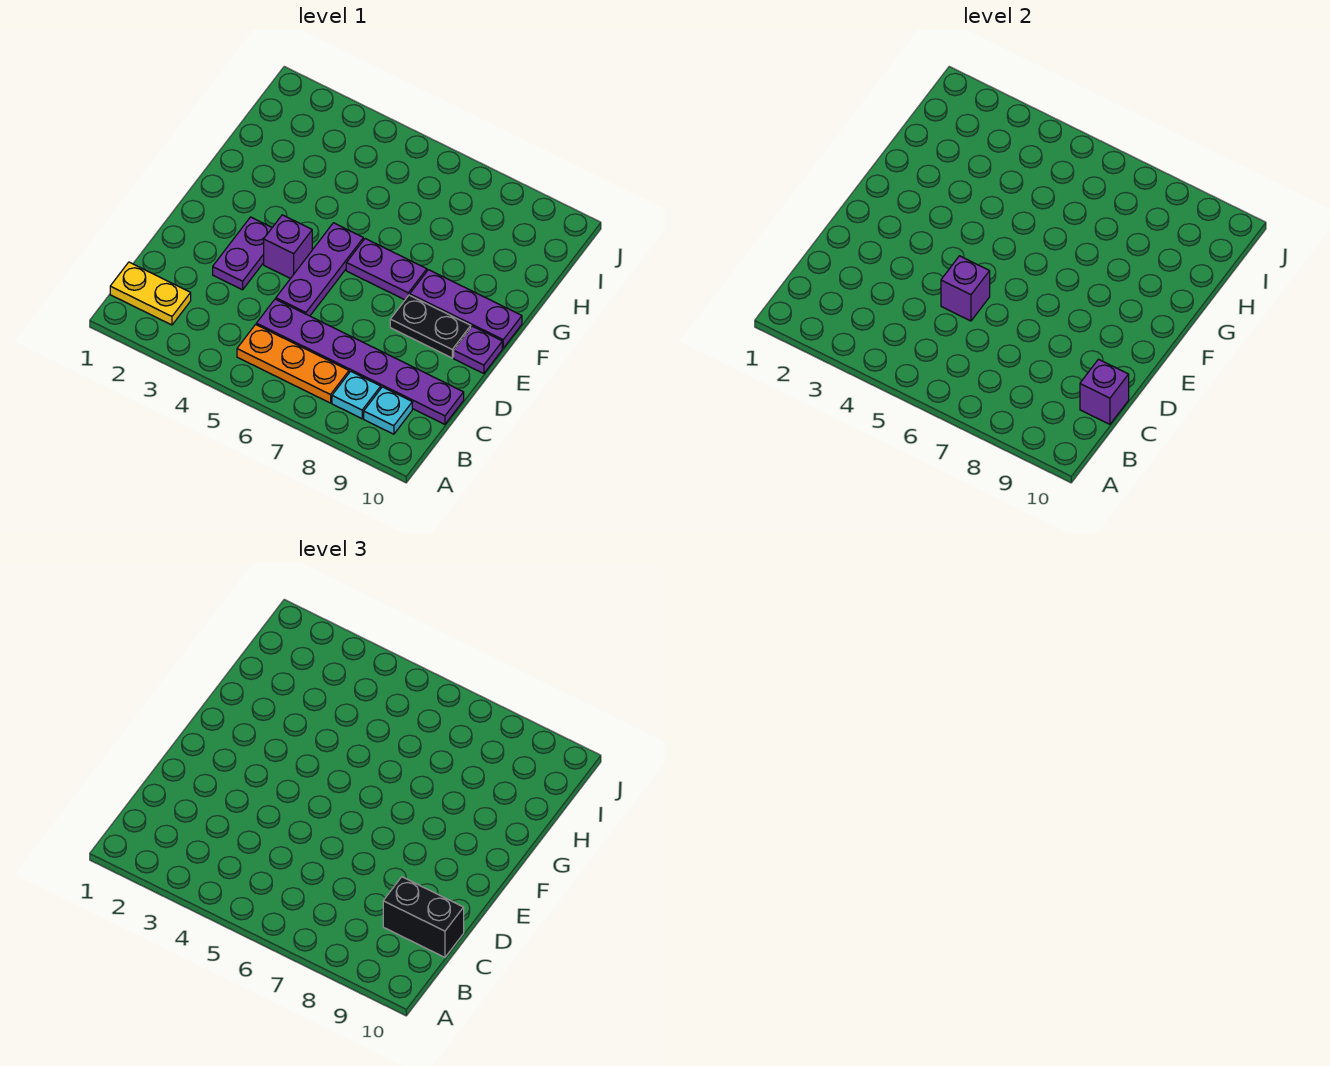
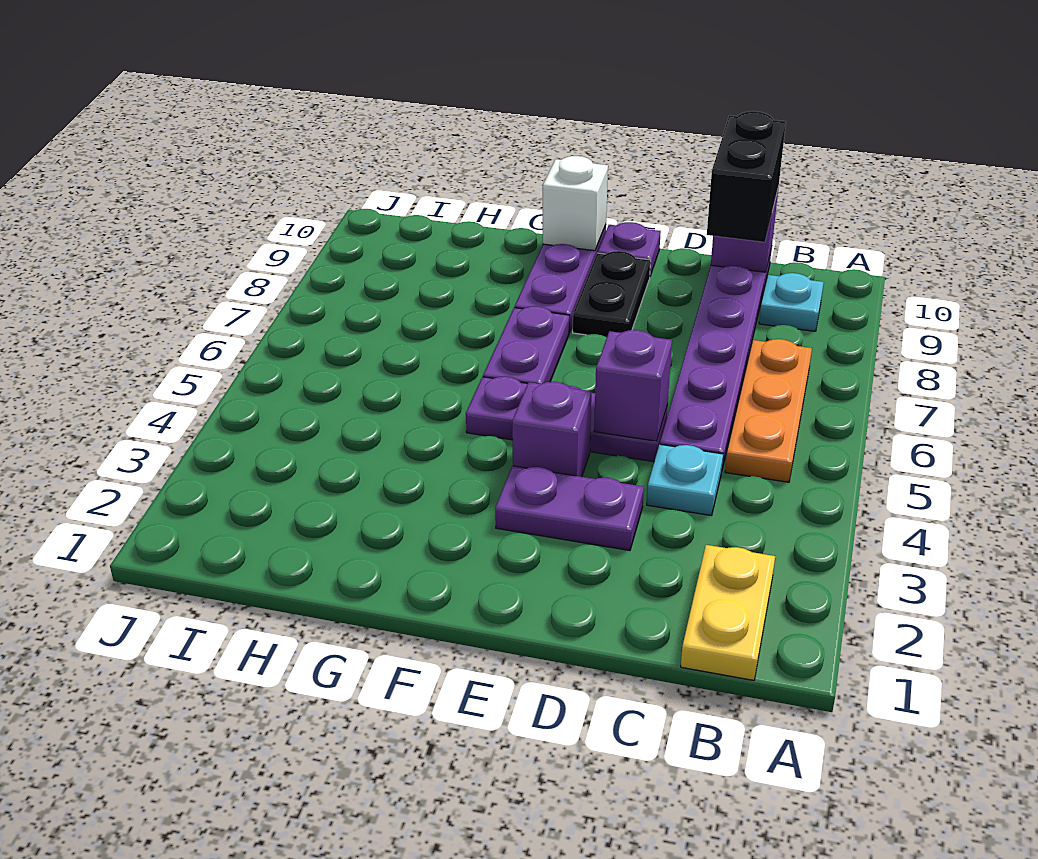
cyan plate B8 level 1 -> cyan plate C4 level 1
none -> white brick F10 level 2

